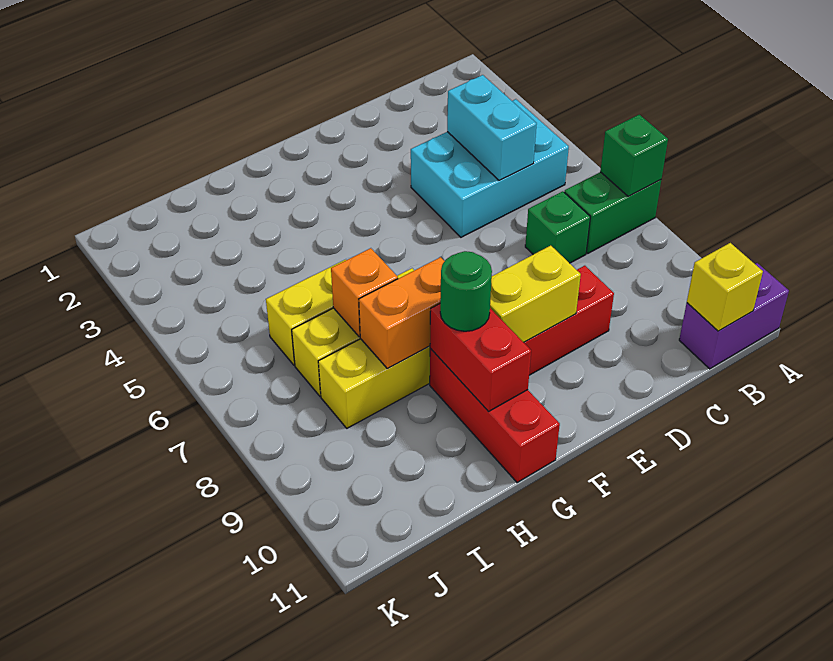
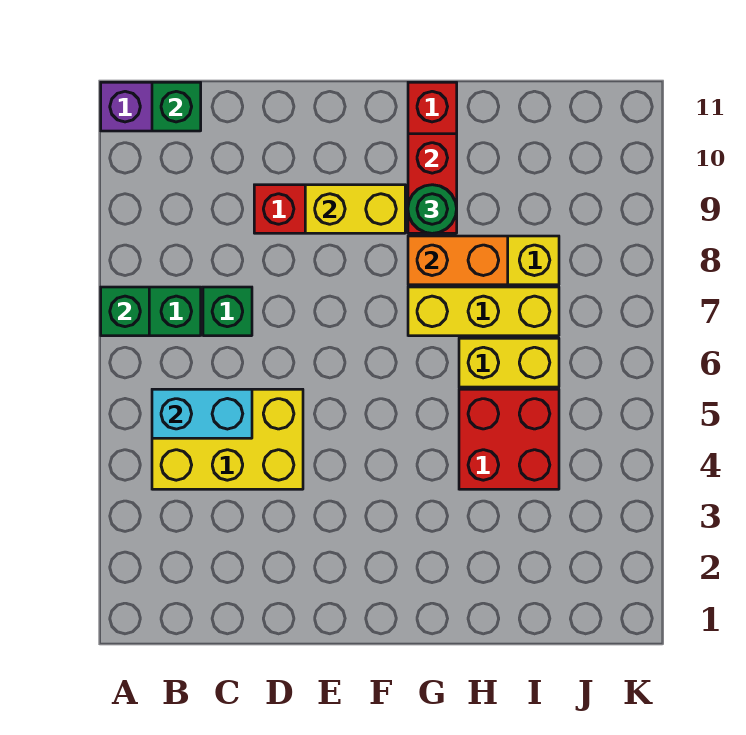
cyan brick B4:D5 level 1 -> yellow brick B4:D5 level 1
yellow brick B11 level 2 -> green brick B11 level 2
cyan brick C4:C5 level 2 -> cyan brick B5:C5 level 2
none -> red brick H4:I5 level 1
orange brick H7 level 2 -> none

